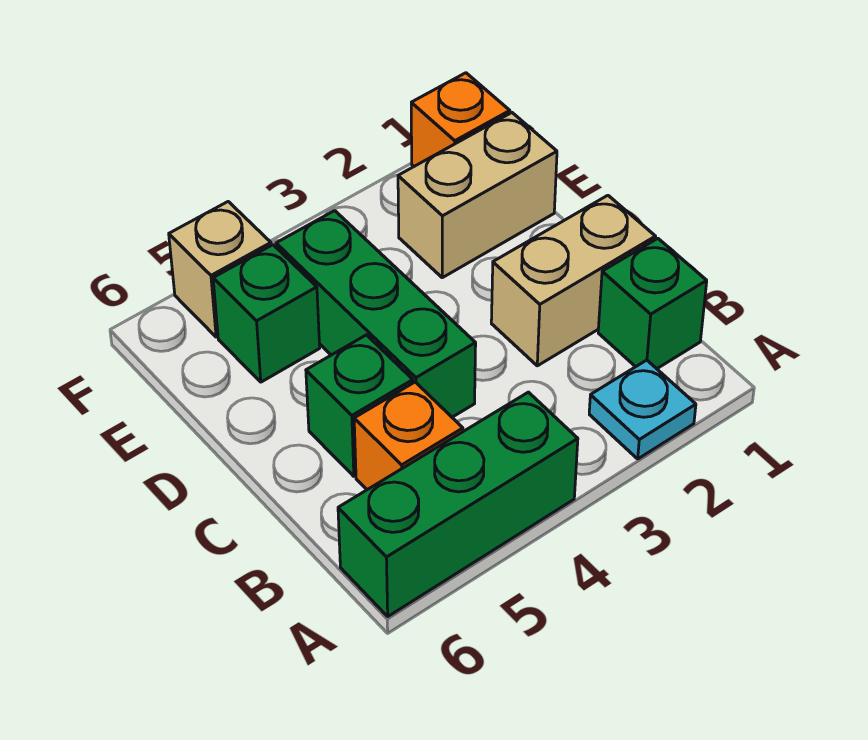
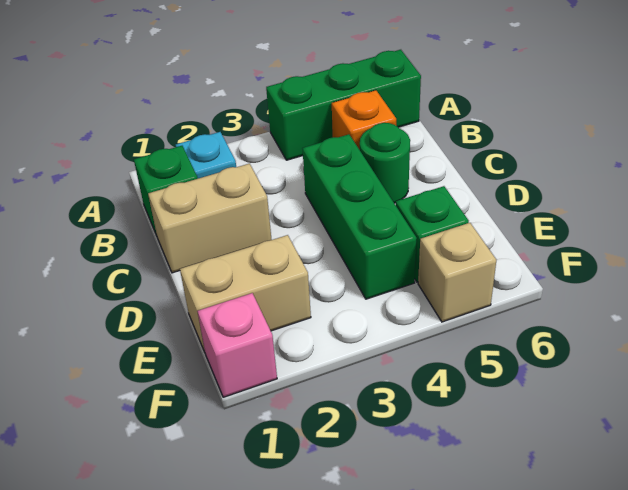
green brick C5 level 1 -> green round brick C5 level 1
orange brick F1 level 1 -> pink brick F1 level 1

